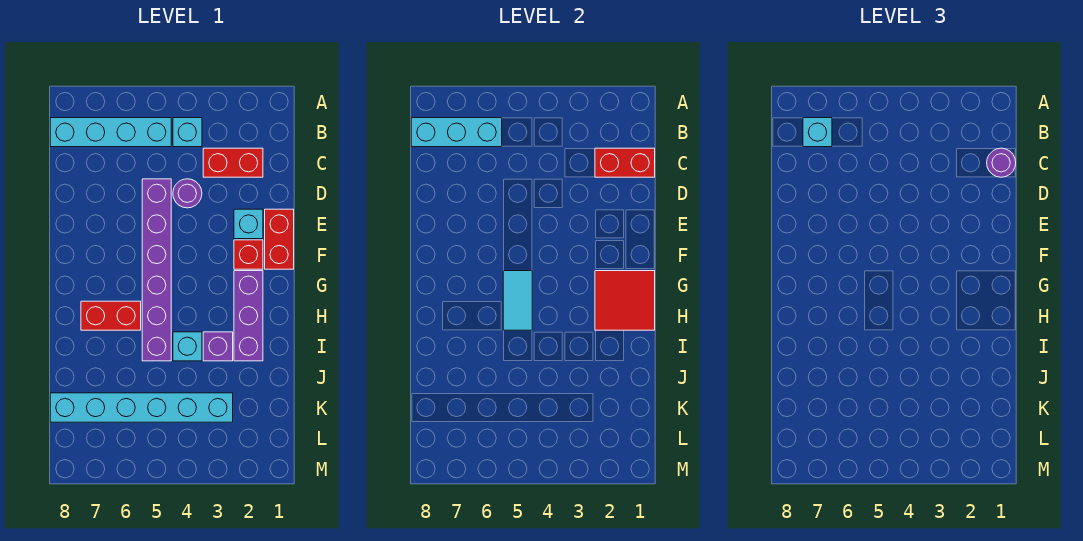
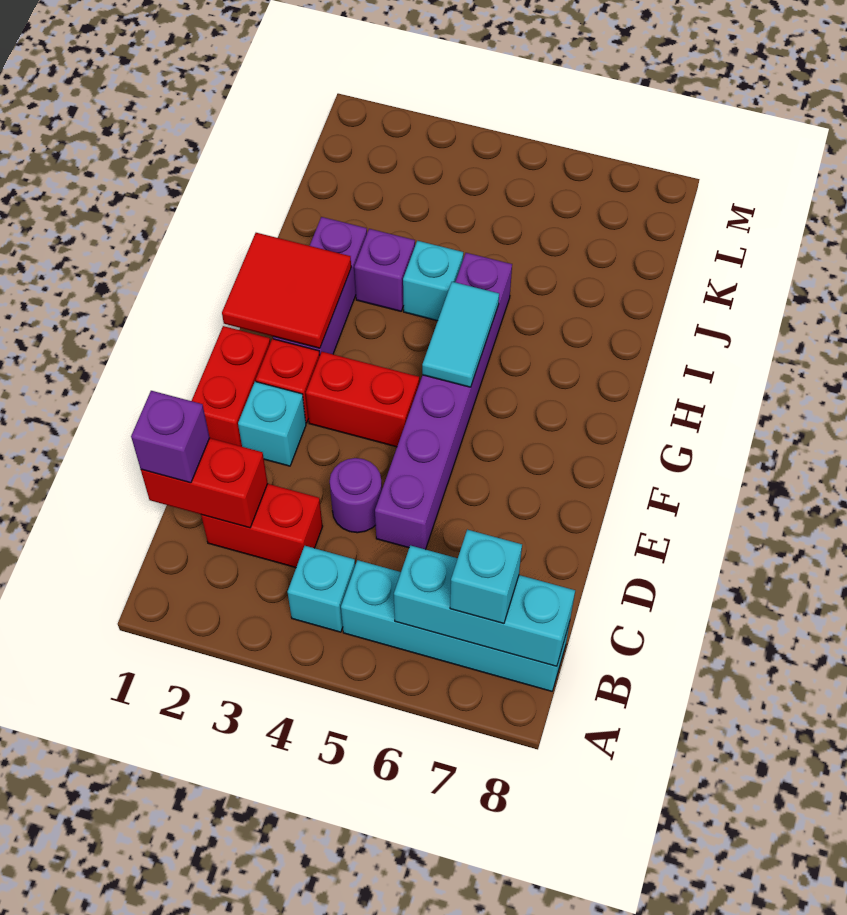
purple round brick C1 level 3 -> purple brick C1 level 3
red brick H6:H7 level 1 -> red brick F3:F4 level 1
cyan brick K3:K8 level 1 -> none

